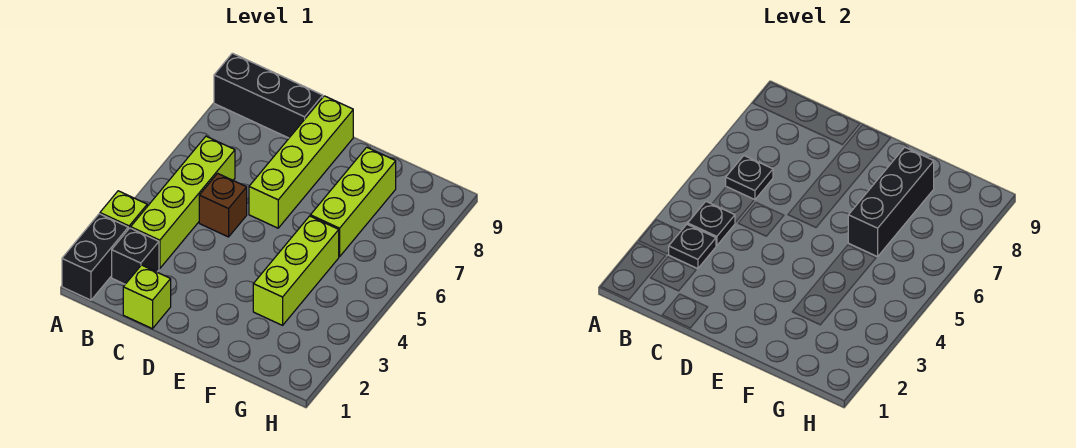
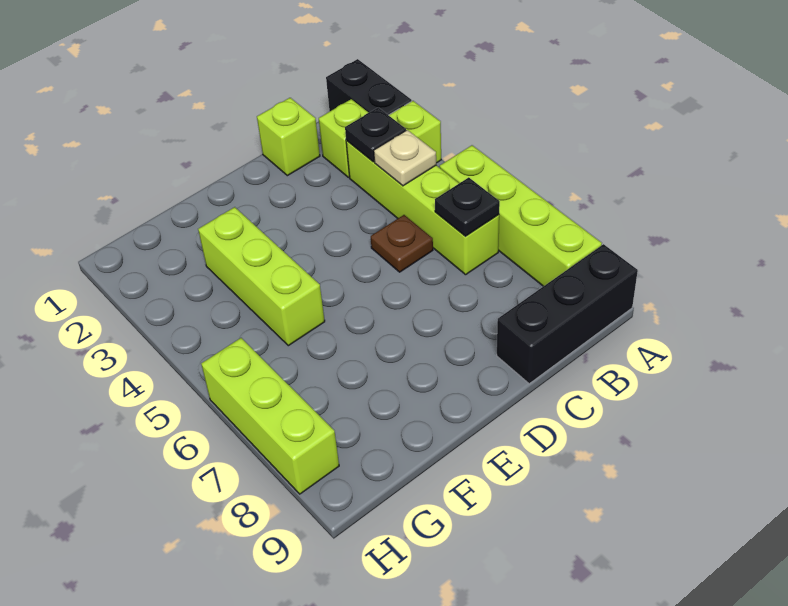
black brick B2 level 1 -> lime brick B2 level 1
black plate B4 level 2 -> tan plate B4 level 2
brown brick C5 level 1 -> brown plate C5 level 1
lime brick D6:D9 level 1 -> lime brick A5:A8 level 1
lime brick F6:F8 level 1 -> lime brick H6:H8 level 1
black brick F6:F8 level 2 -> none

